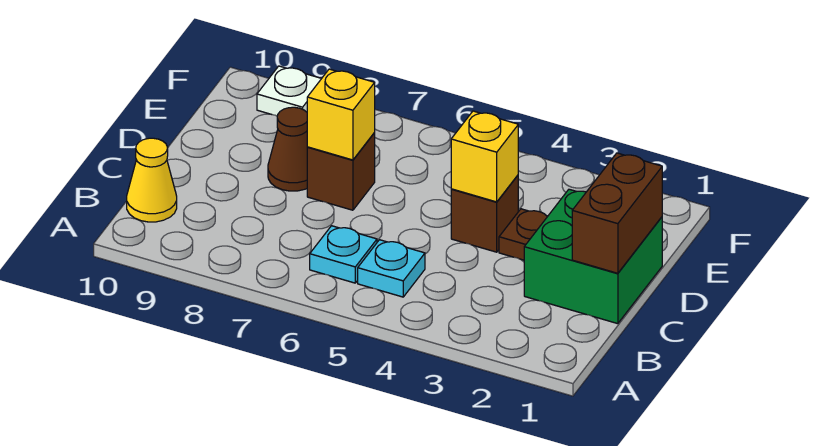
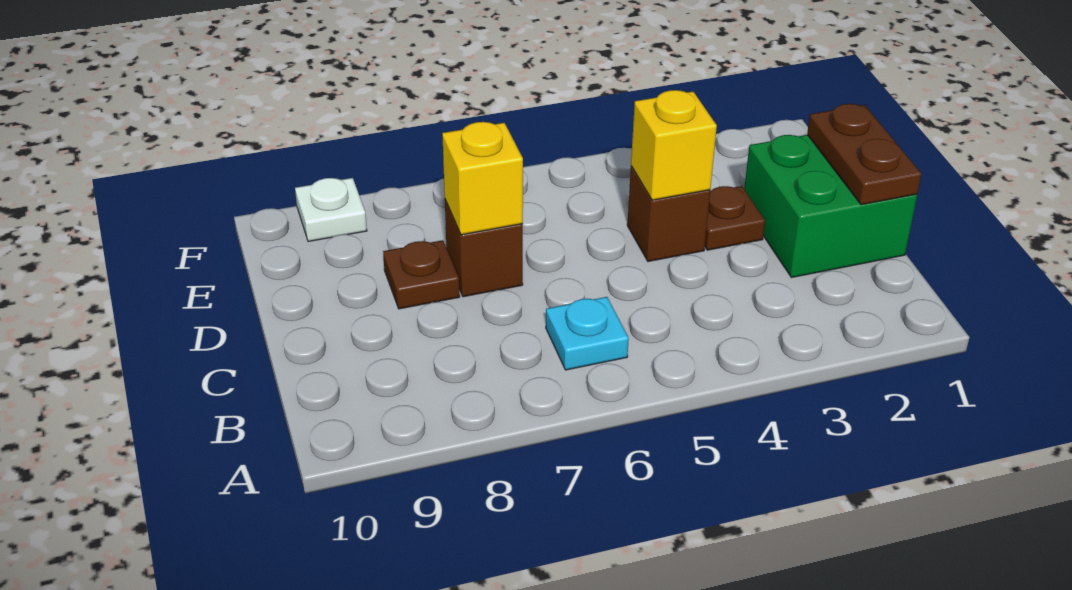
cyan plate B5 level 1 -> none
yellow cone B10 level 1 -> none
brown brick C1:D1 level 2 -> brown plate C1:D1 level 2
brown cone D8 level 1 -> brown plate D8 level 1

